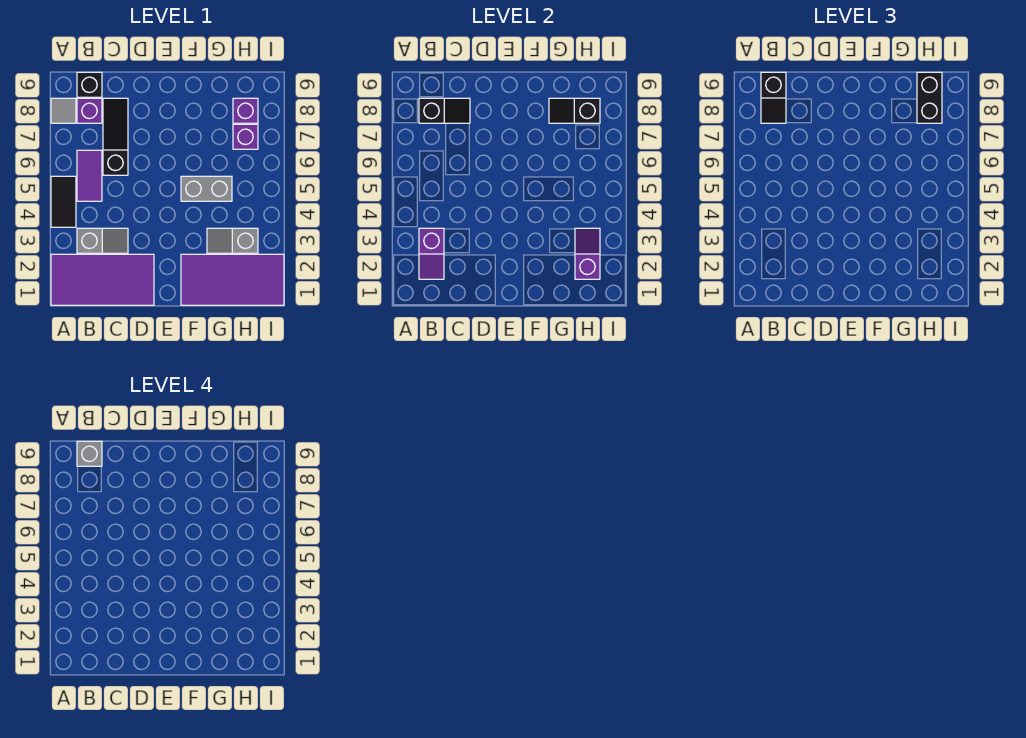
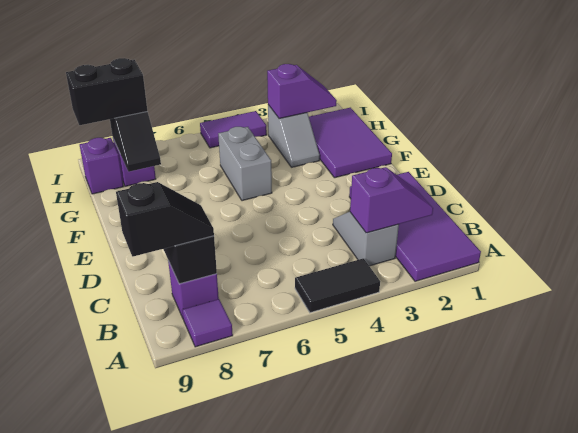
grey tile A8 level 1 -> purple tile A8 level 1
purple tile B5:B6 level 1 -> purple tile I4:I5 level 1
black brick B9 level 1 -> none
grey brick B9 level 4 -> none
black slope C6:C8 level 1 top 6 -> none
purple tile F1:I2 level 1 -> purple tile F1:H2 level 1
purple slope H2:H3 level 2 top 2 -> purple slope H2:H3 level 2 top 3
purple brick H7 level 1 -> purple brick H9 level 1

